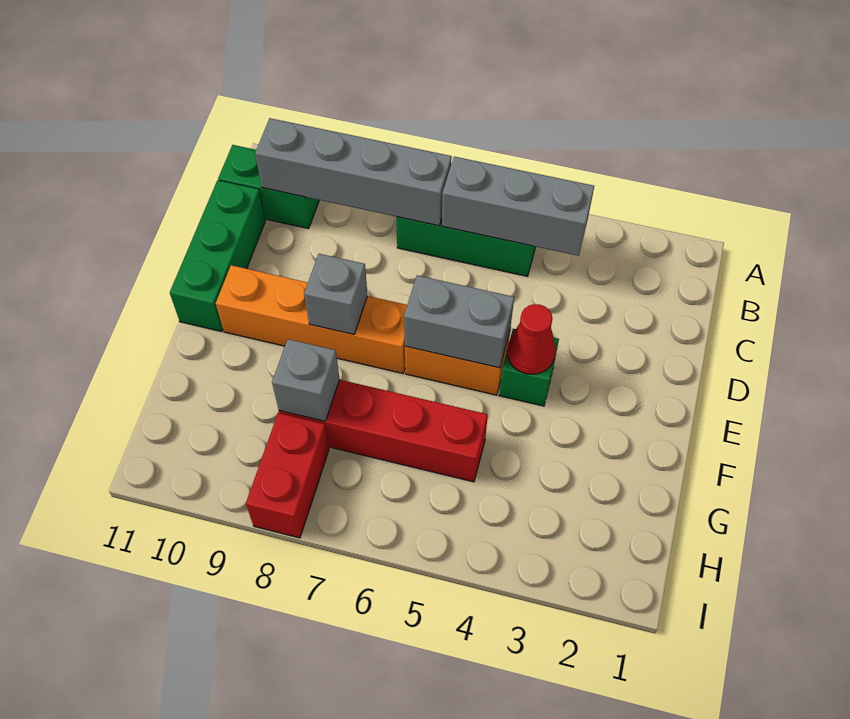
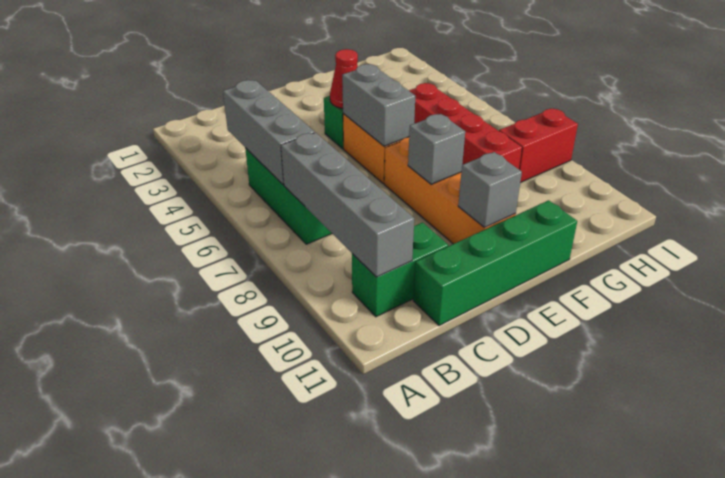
green brick B10:B11 level 1 -> green brick B10:C10 level 1
green brick C11:E11 level 1 -> green brick C11:F11 level 1
grey brick G8 level 2 -> grey brick E10 level 2

